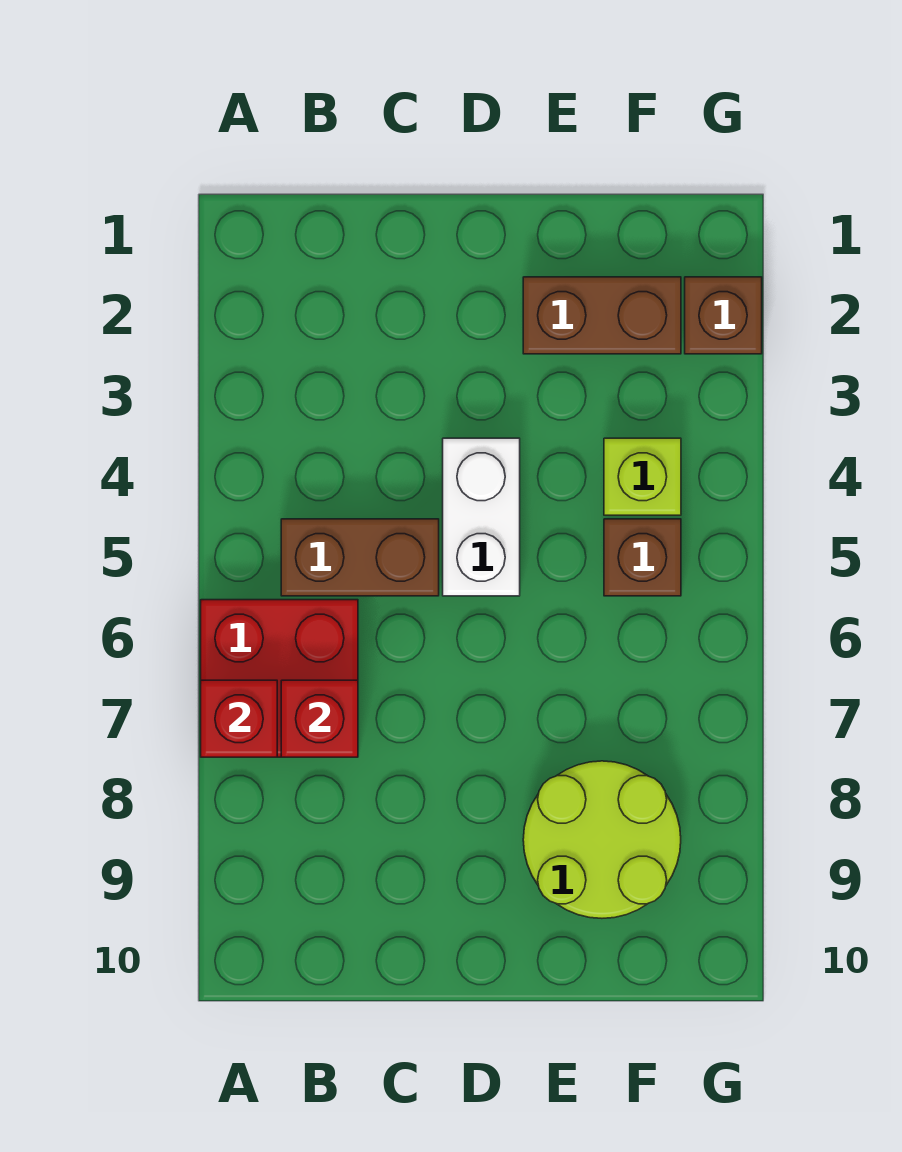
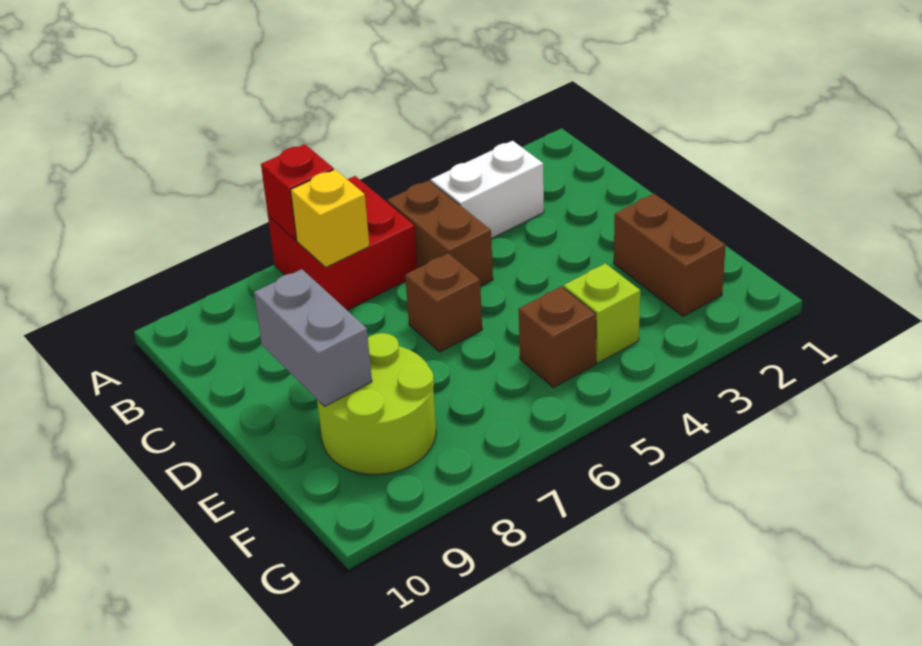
red brick B7 level 2 -> yellow brick B7 level 2
white brick D4:D5 level 1 -> white brick B3:B4 level 1
none -> grey brick D9:E9 level 2
brown brick G2 level 1 -> brown brick D6 level 1

